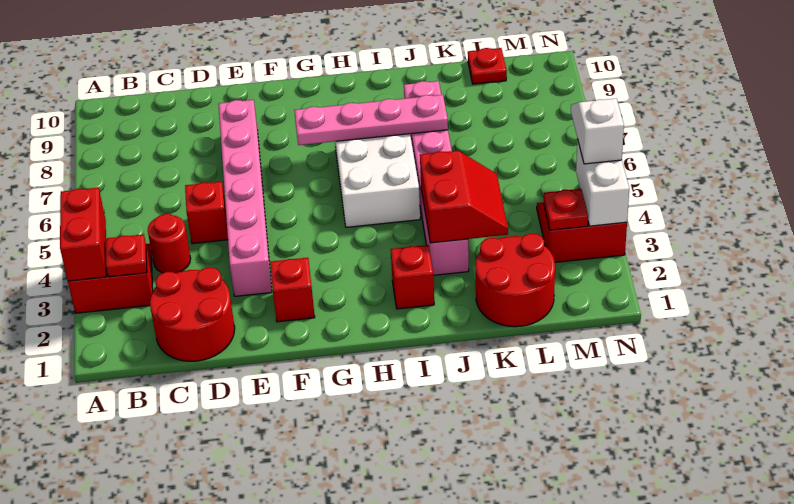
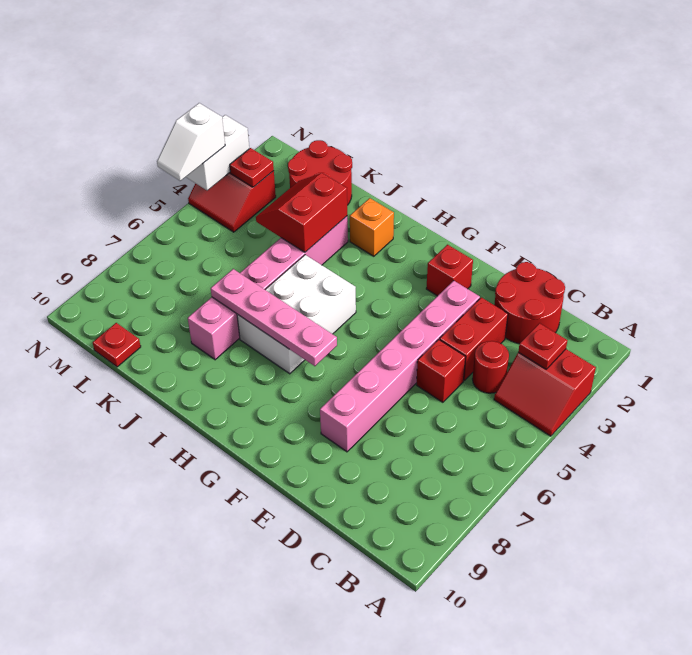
red brick A3:A4 level 2 -> red brick D3:D4 level 1
red brick I2 level 1 -> orange brick I2 level 1

